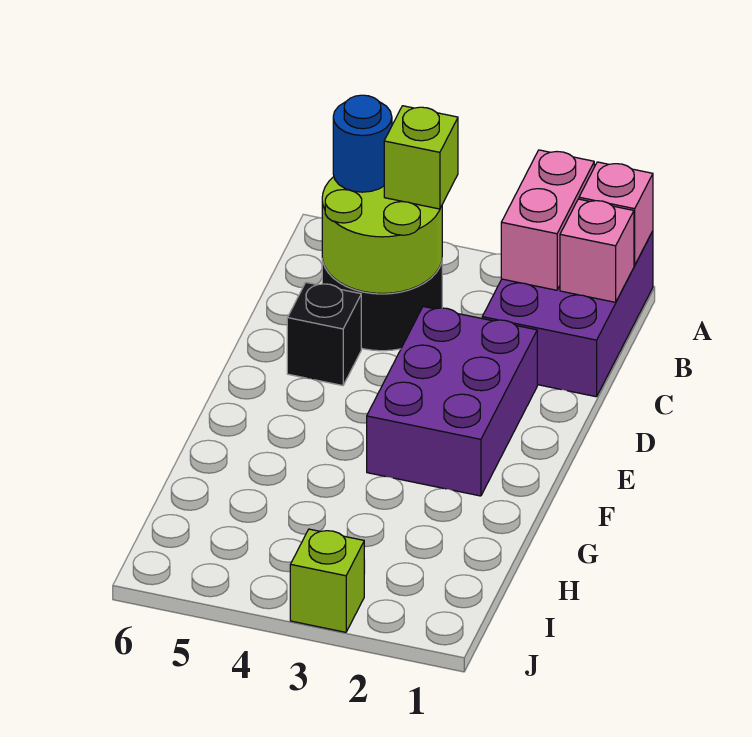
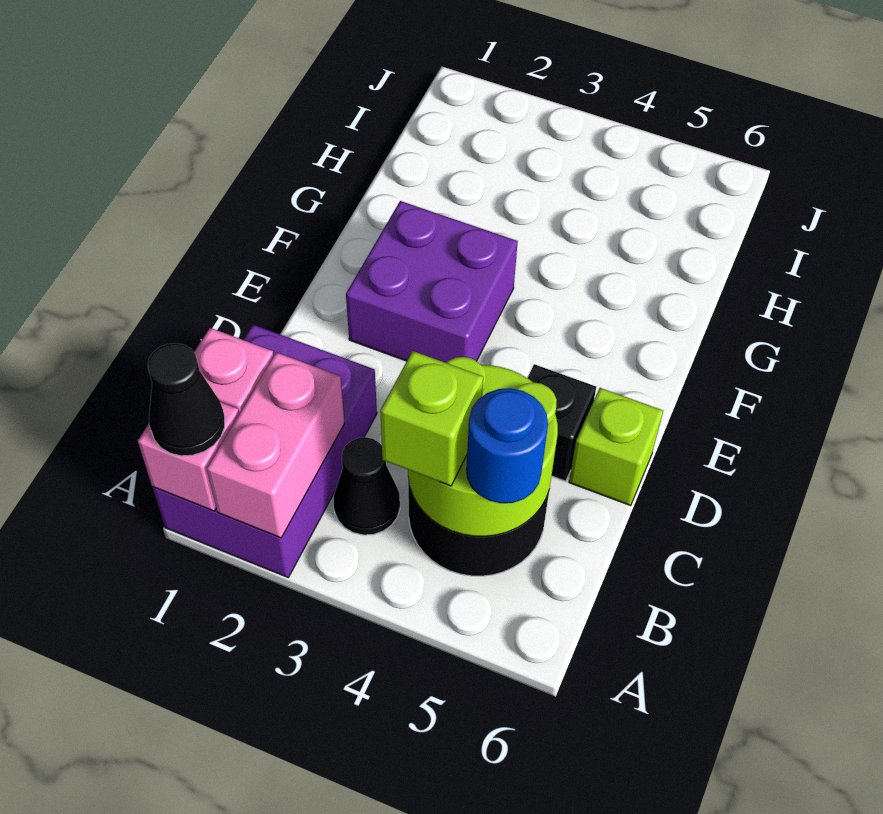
none -> black cone A1 level 3
none -> black cone B3 level 1
purple brick D2:F3 level 1 -> purple brick E2:F3 level 1
lime brick J3 level 1 -> lime brick D6 level 1

